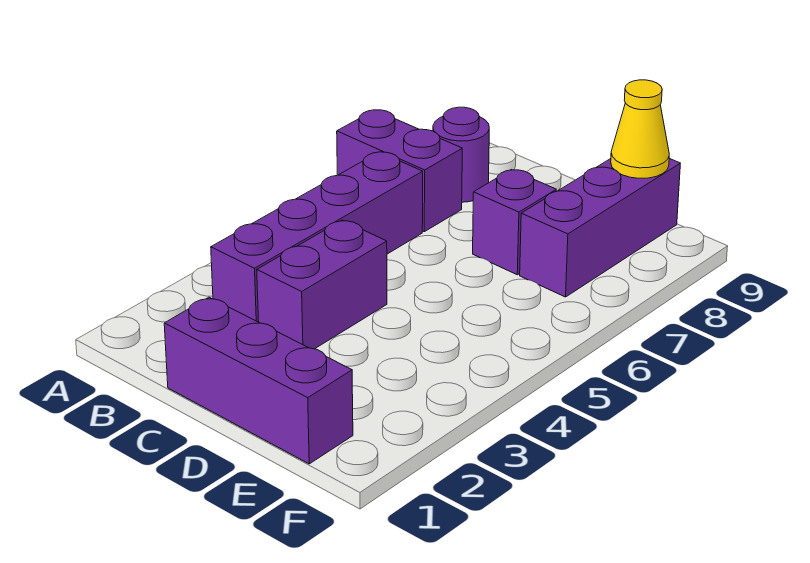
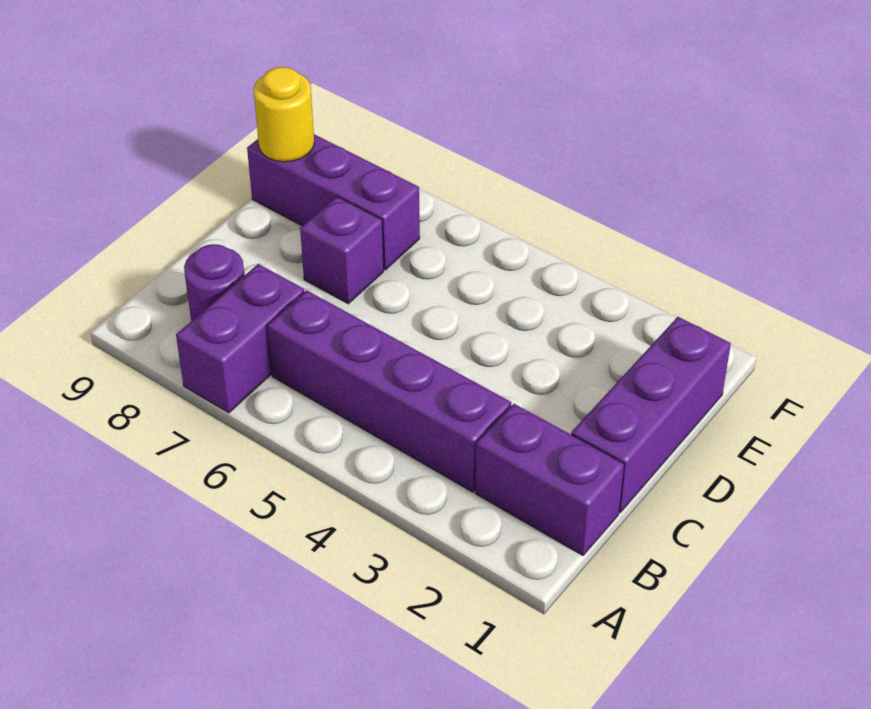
purple brick C3:C4 level 1 -> purple brick B1:B2 level 1
yellow cone E9 level 2 -> yellow round brick E9 level 2

